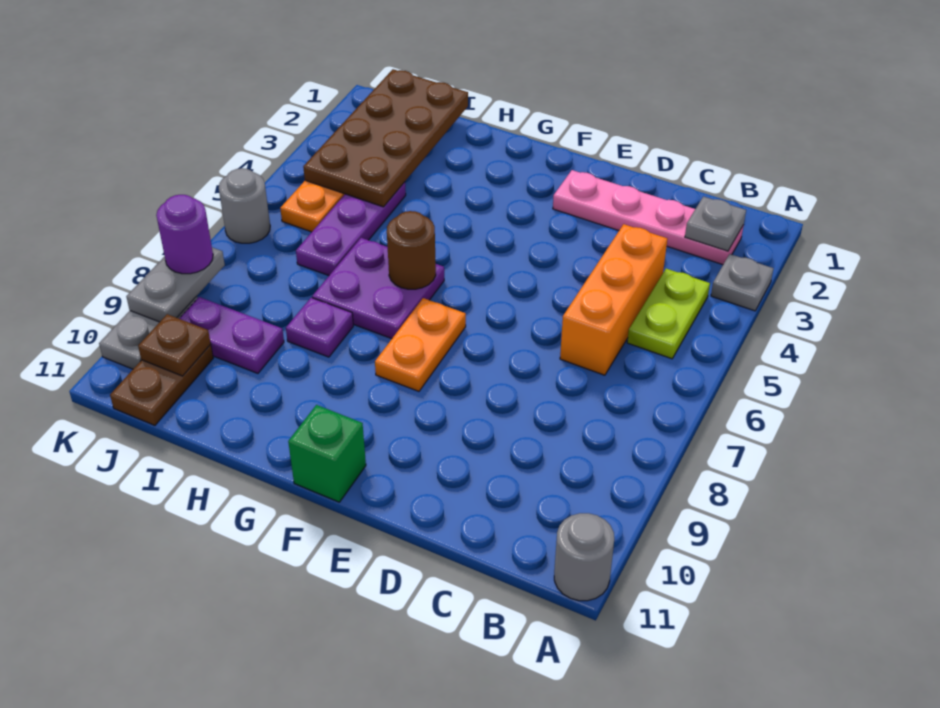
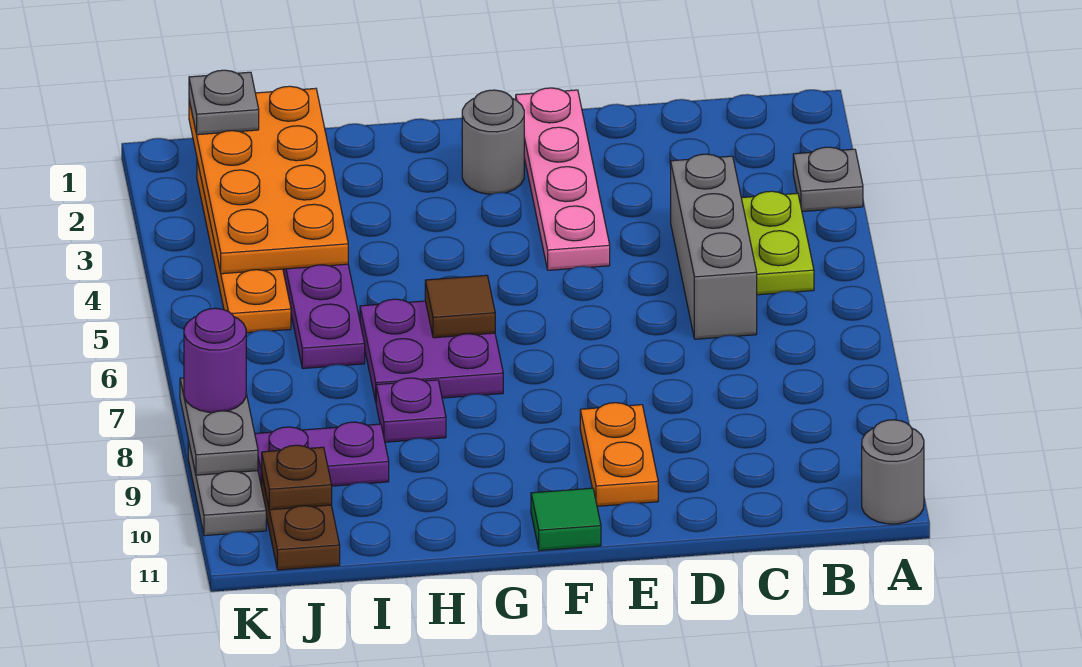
pink plate B2:E2 level 1 -> pink plate E1:E4 level 1
grey plate B2 level 2 -> grey plate J1 level 3
orange brick C4:C6 level 1 -> grey brick C4:C6 level 1
orange plate F7:F8 level 1 -> orange plate E9:E10 level 1
green brick F11 level 1 -> green tile F11 level 1
brown round brick G6 level 2 -> brown tile G6 level 2
brown plate I1:J4 level 2 -> orange plate I1:J4 level 2
grey round brick K6 level 1 -> grey round brick F2 level 1

